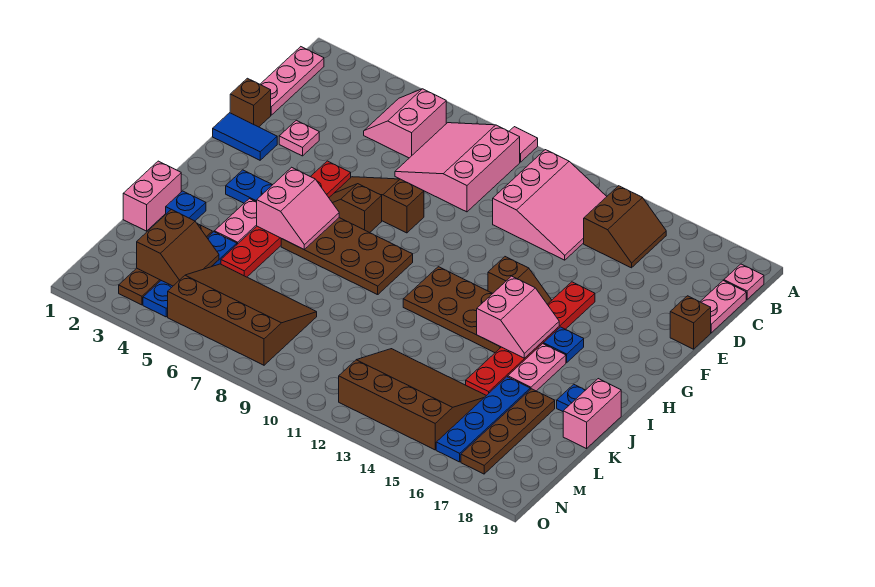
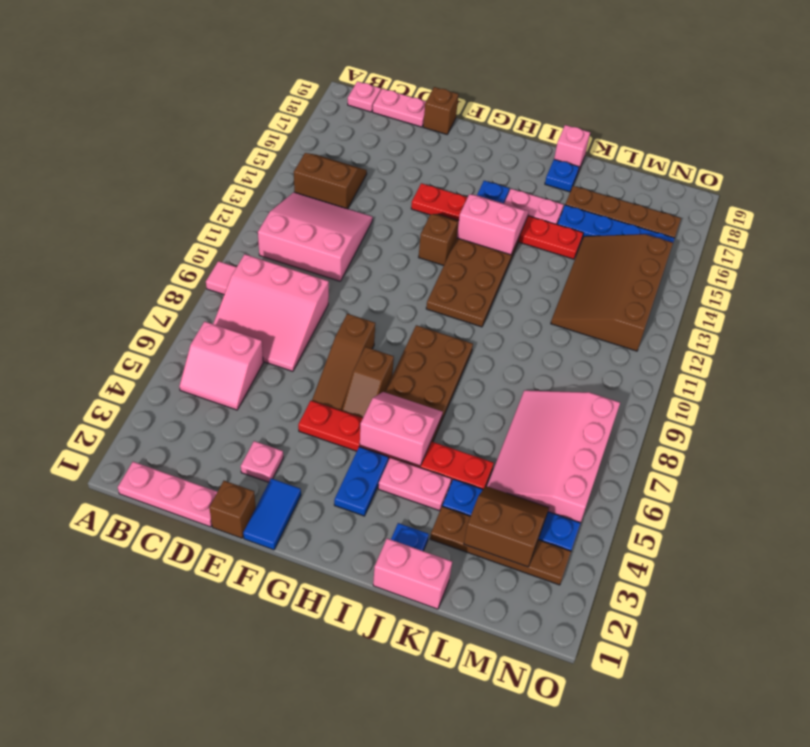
pink brick J19:K19 level 1 -> pink brick J19 level 1
brown slope L5:N8 level 1 top N -> pink slope L5:N8 level 1 top N

